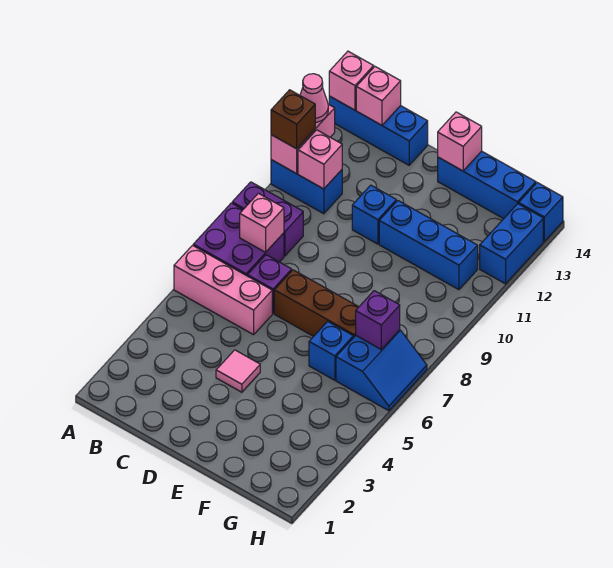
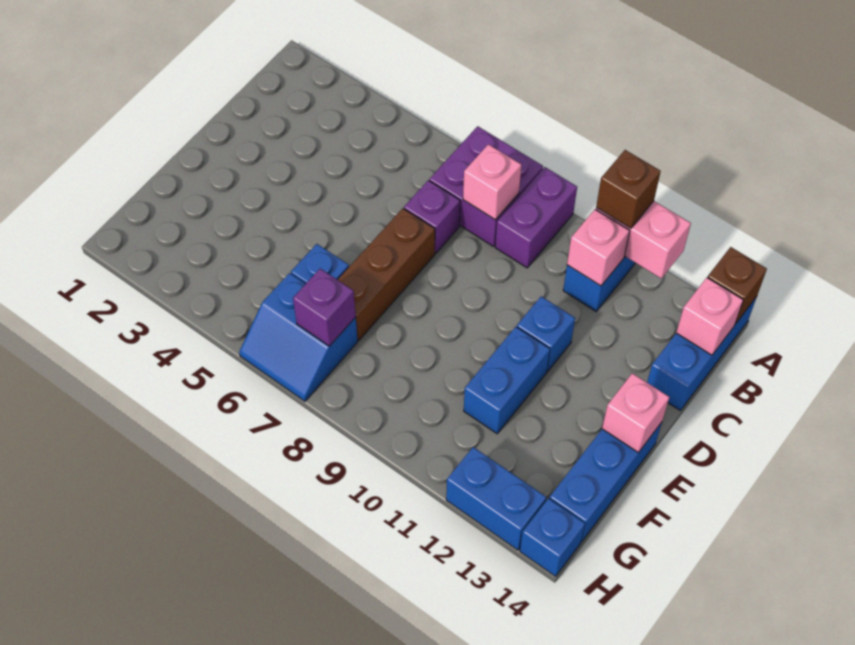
pink brick A6:C6 level 1 -> none
pink cone A12 level 3 -> none
pink brick A14 level 2 -> brown brick A14 level 2
pink tile D4 level 1 -> none
blue brick E11:G11 level 1 -> blue brick E11:F11 level 1

